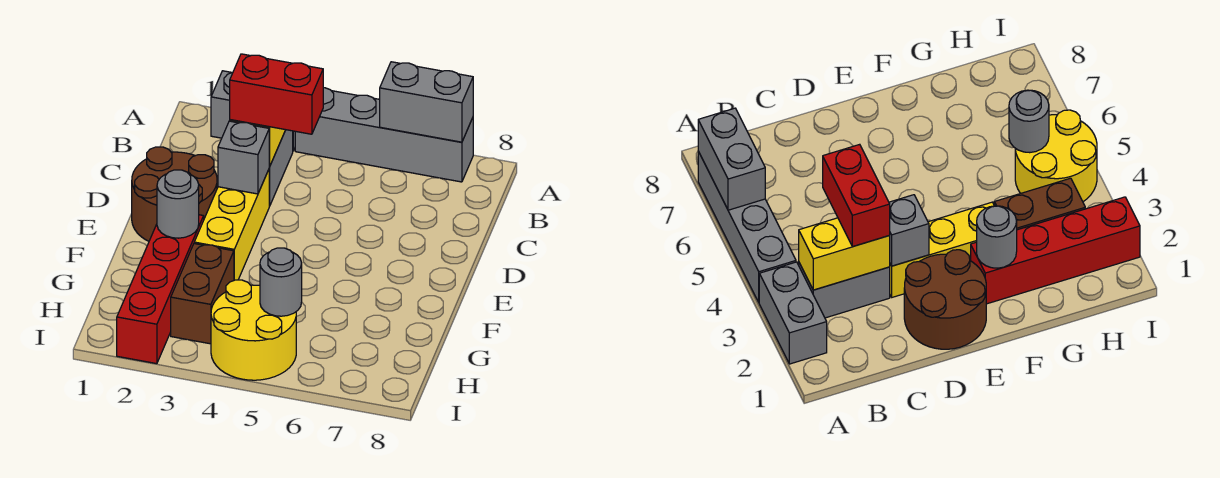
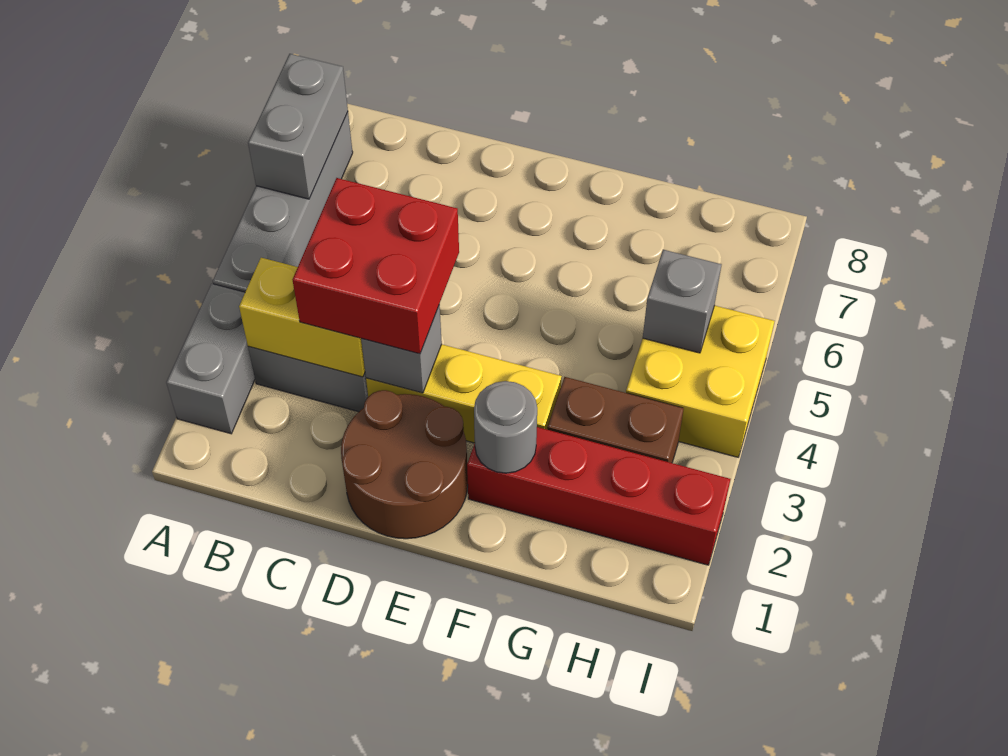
red brick C3:C4 level 3 -> red brick C3:D4 level 3
yellow round brick H4:I5 level 1 -> yellow brick H4:I5 level 1
grey round brick H5 level 2 -> grey brick H5 level 2

